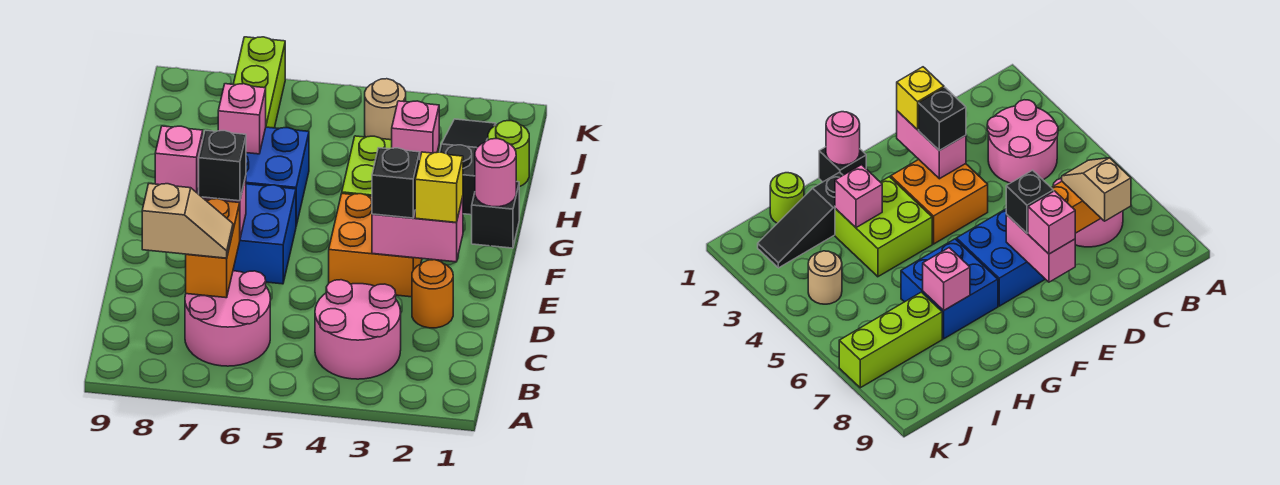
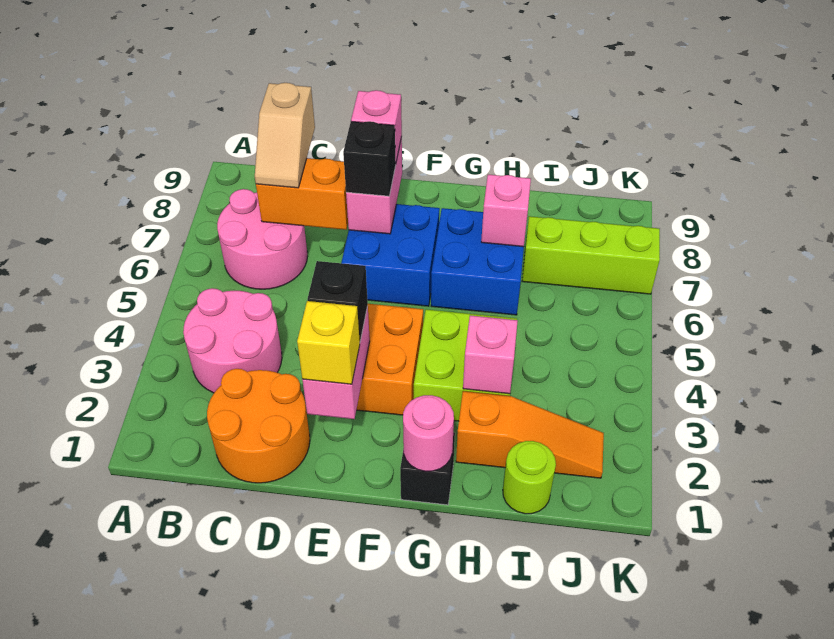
orange round brick D2 level 1 -> orange round brick C1:D2 level 1
black slope H2:J2 level 1 top H -> orange slope H2:J2 level 1 top H
tan round brick J4 level 1 -> none

